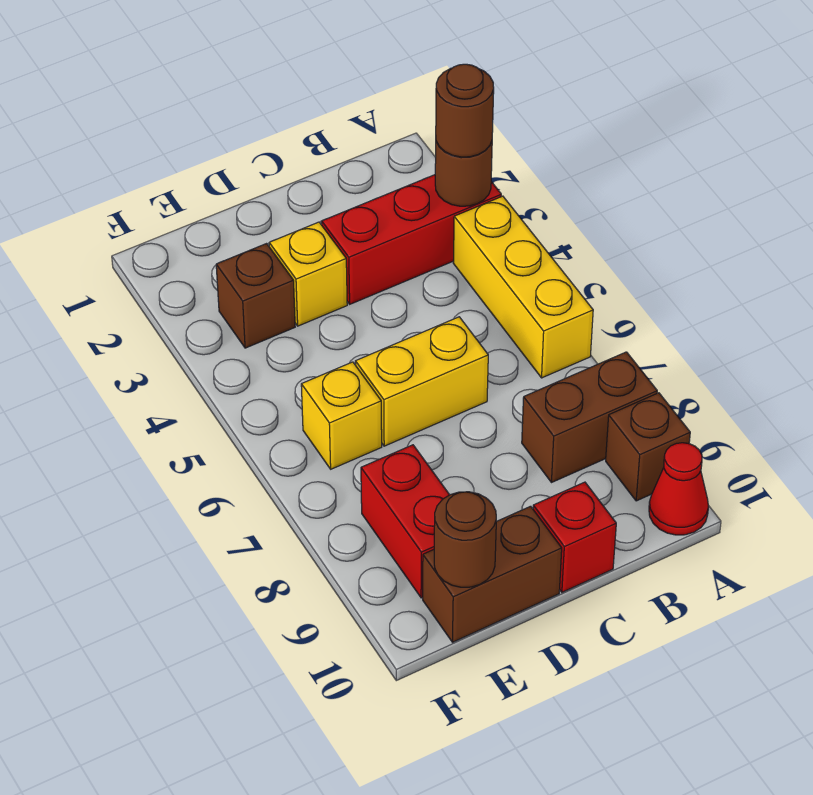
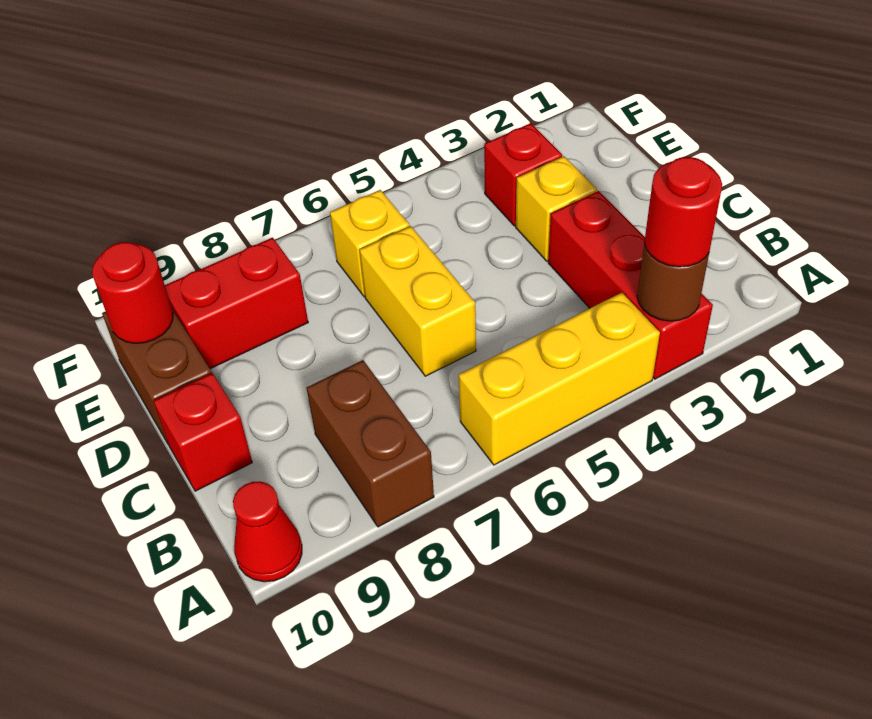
brown round brick A3 level 3 -> red round brick A3 level 3
brown brick A9 level 1 -> none
brown brick E3 level 1 -> red brick E3 level 1
brown round brick E10 level 2 -> red round brick E10 level 2

